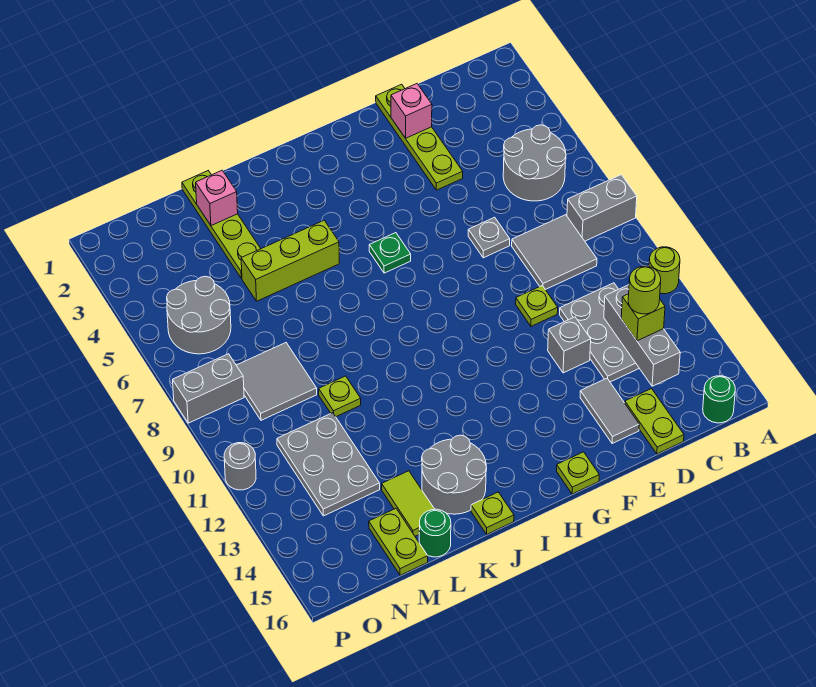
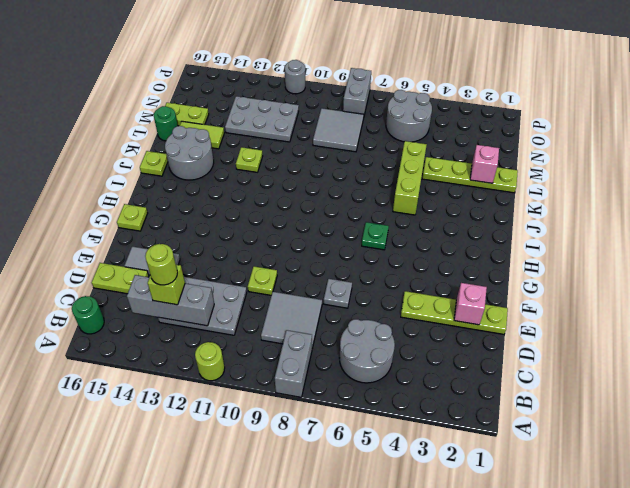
grey brick E12 level 1 -> none
lime plate L10 level 1 -> lime plate K12 level 1

